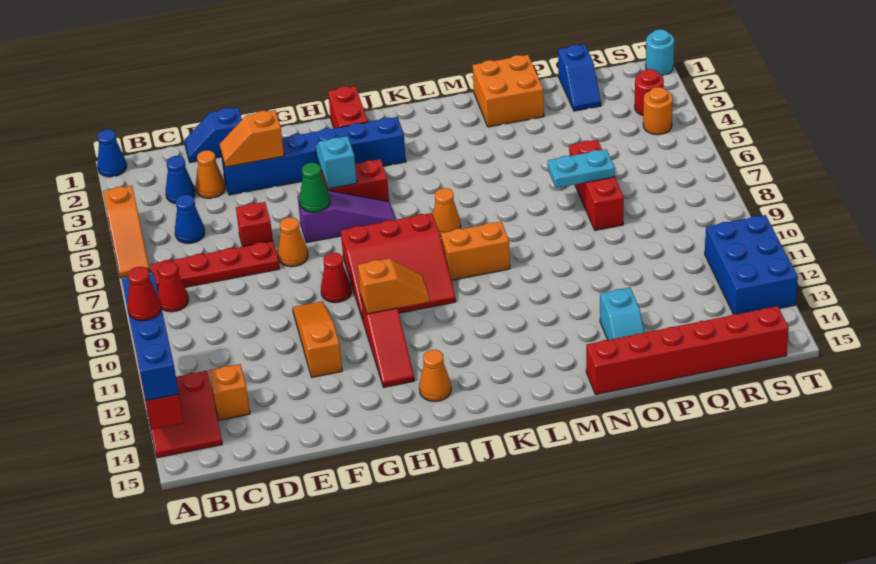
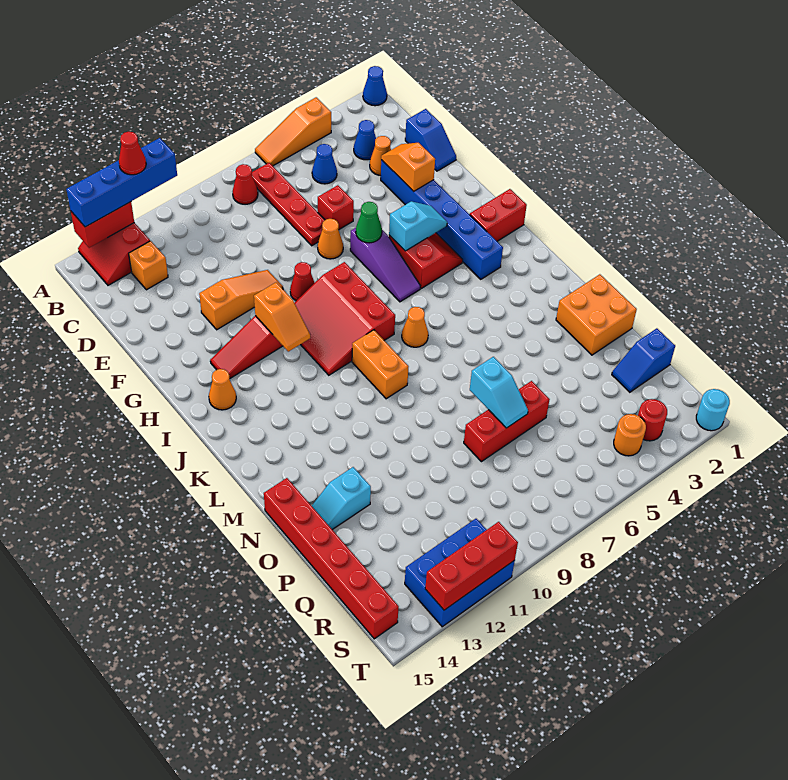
blue slope D1:E1 level 1 top E -> blue slope D1:E1 level 1 top D
cyan plate O7:P7 level 2 -> cyan slope O7:P7 level 2 top O
none -> red brick T11:T13 level 2

